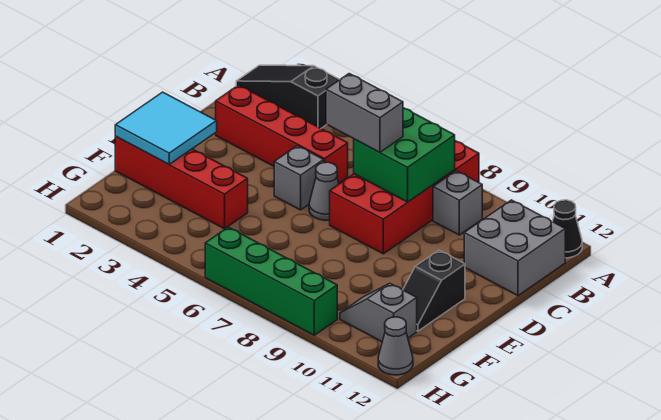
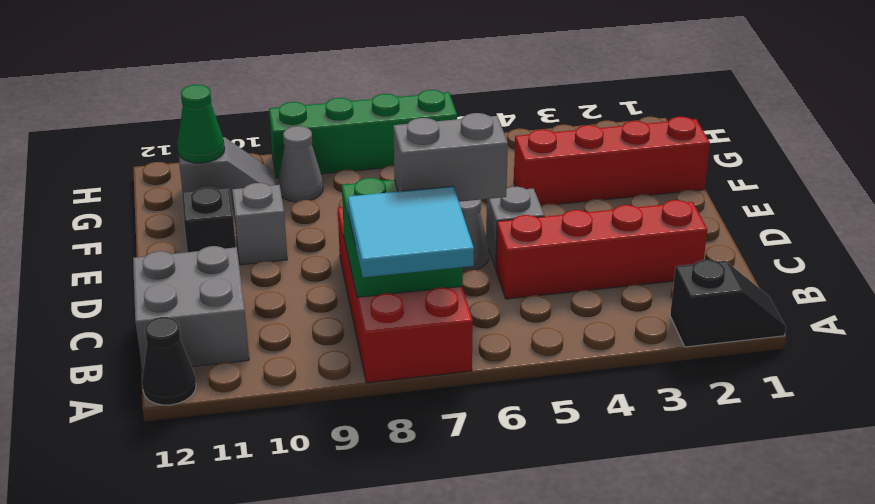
black slope A1:A3 level 1 top 3 -> black slope A1:A2 level 1 top 2
grey brick B9 level 1 -> grey brick E10 level 1
cyan tile E1:F2 level 2 -> cyan tile A7:B8 level 3
none -> green cone G11 level 2
grey cone H12 level 1 -> grey cone G9 level 1

